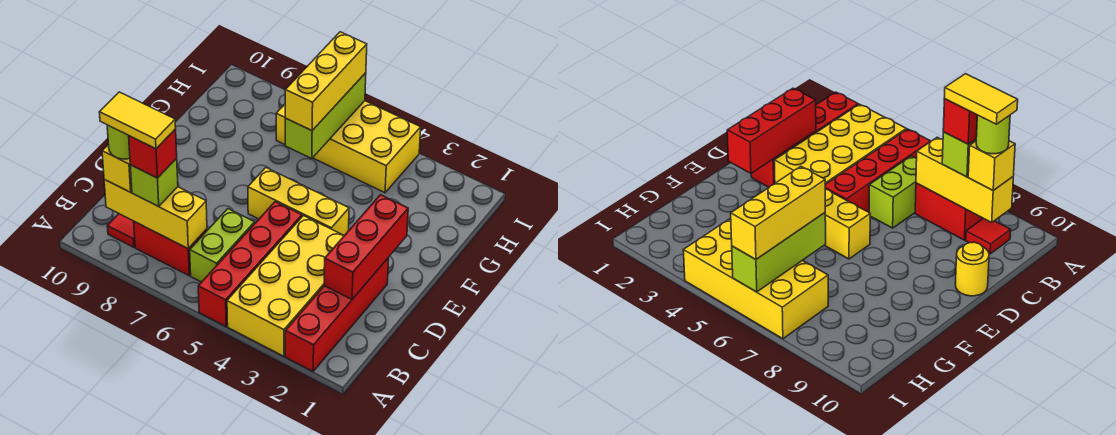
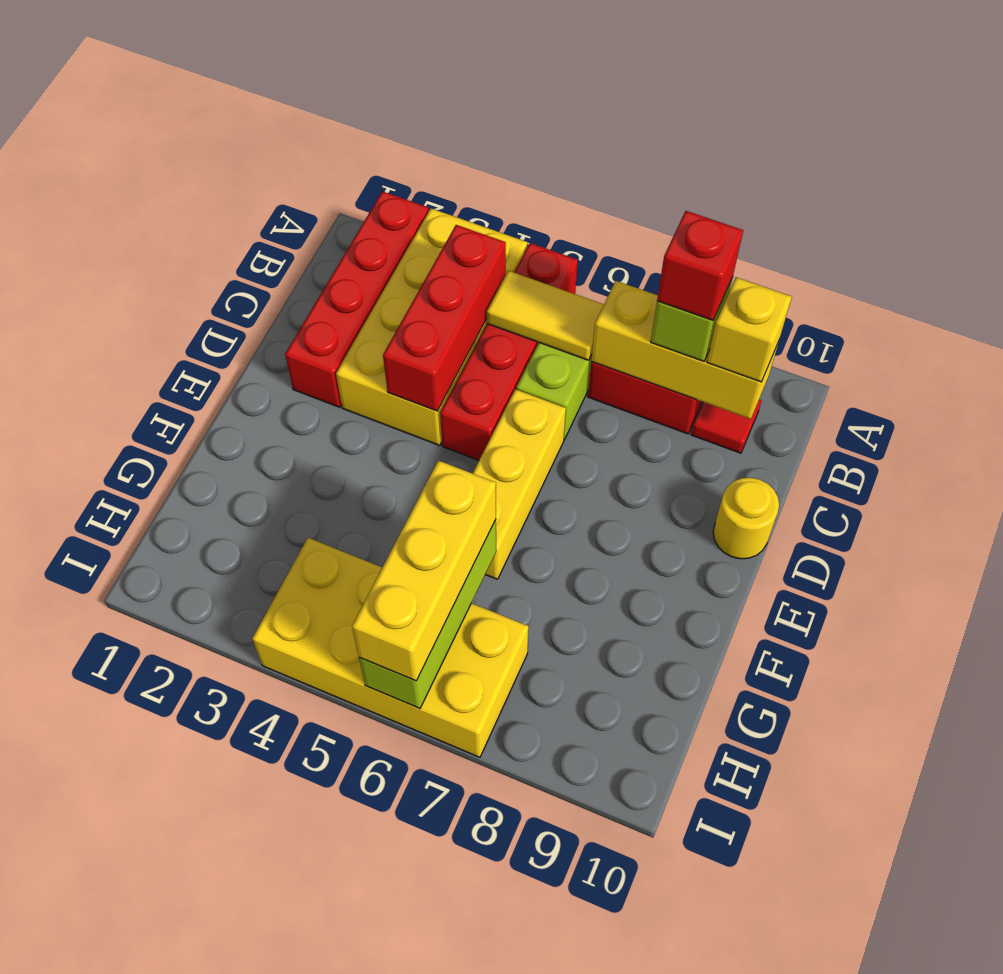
yellow tile B8:B9 level 5 -> yellow tile B5:B6 level 2
lime round brick B9 level 4 -> none
red brick C2:E2 level 2 -> red brick B4:D4 level 2
yellow brick E4:E6 level 1 -> yellow brick D6:F6 level 1

